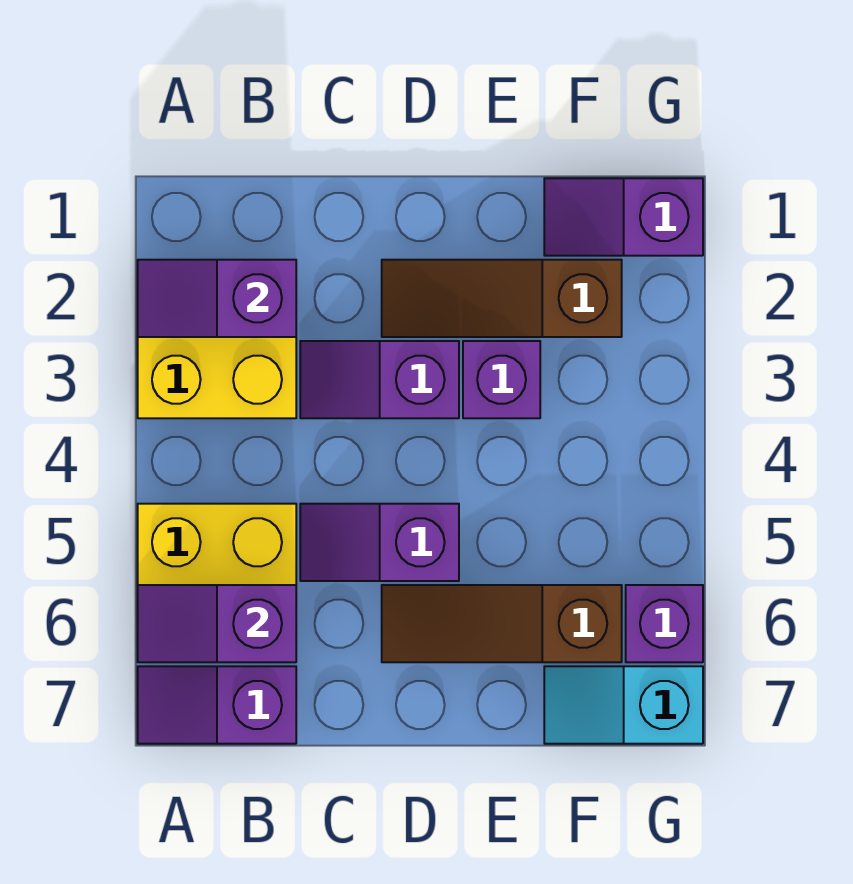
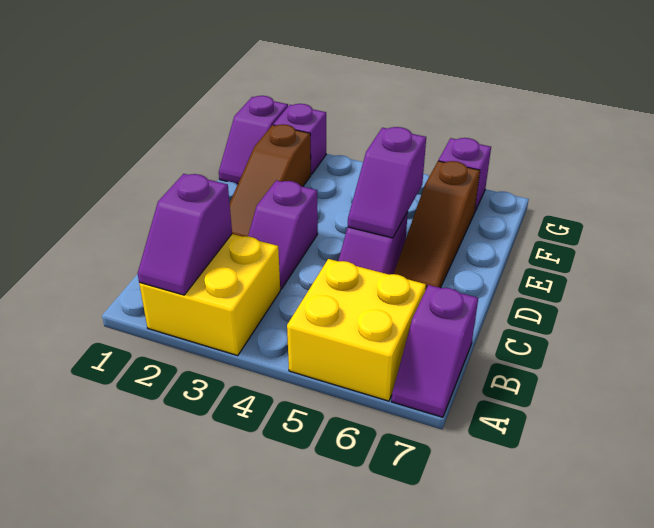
purple slope A6:B6 level 2 top B -> purple slope D5:E5 level 2 top E
purple brick E3 level 1 -> purple brick G2 level 1
cyan slope F7:G7 level 1 top G -> none

